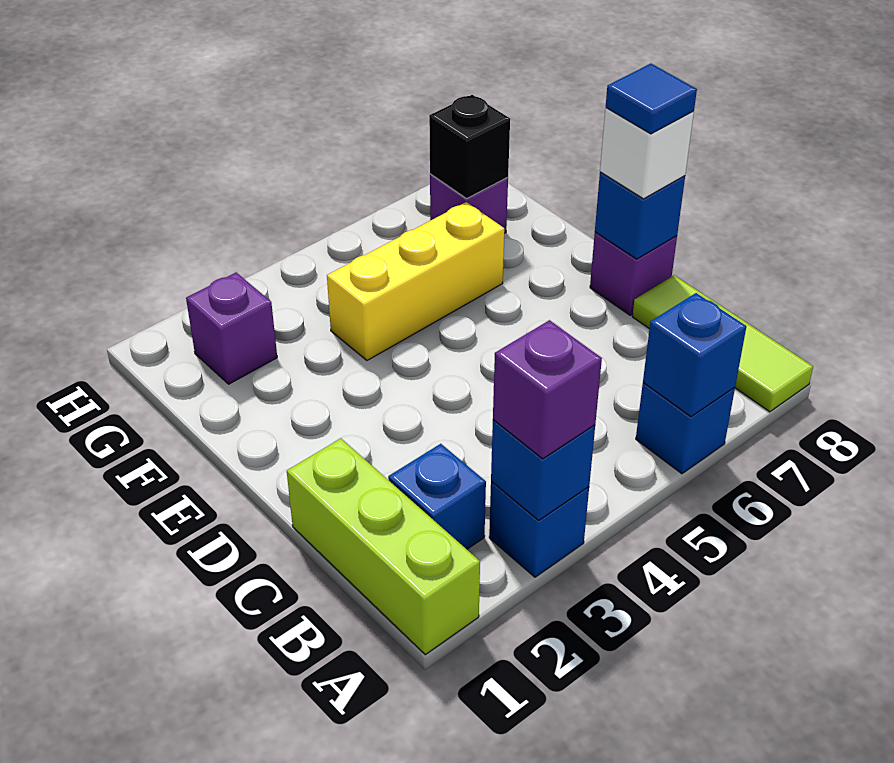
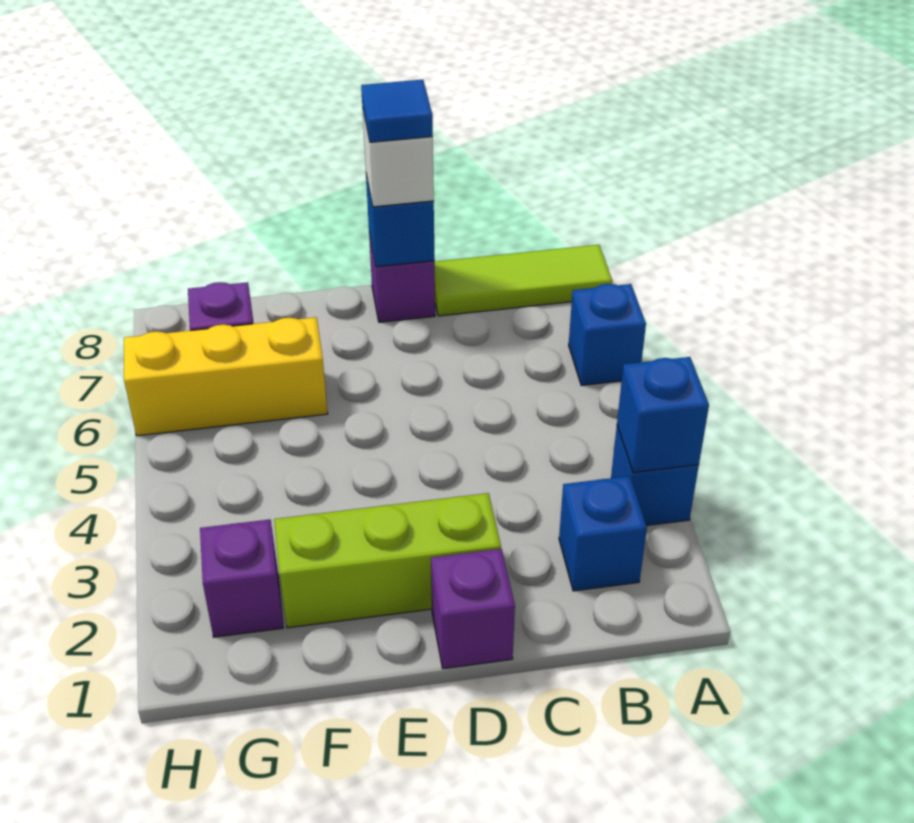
lime brick A1:C1 level 1 -> lime brick D2:F2 level 1
purple brick A3 level 3 -> purple brick D1 level 1
blue brick A6 level 2 -> none
yellow brick F4:F6 level 1 -> yellow brick F6:H6 level 1
black brick G7 level 2 -> none

